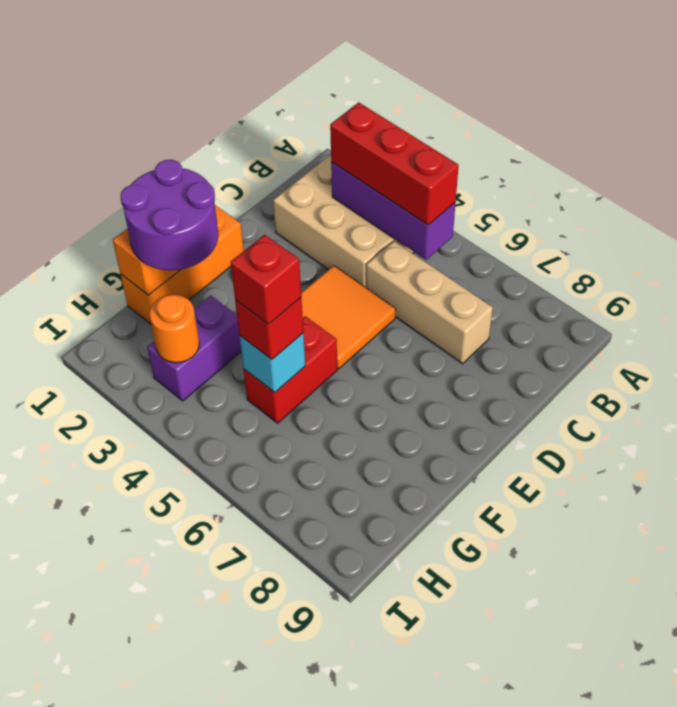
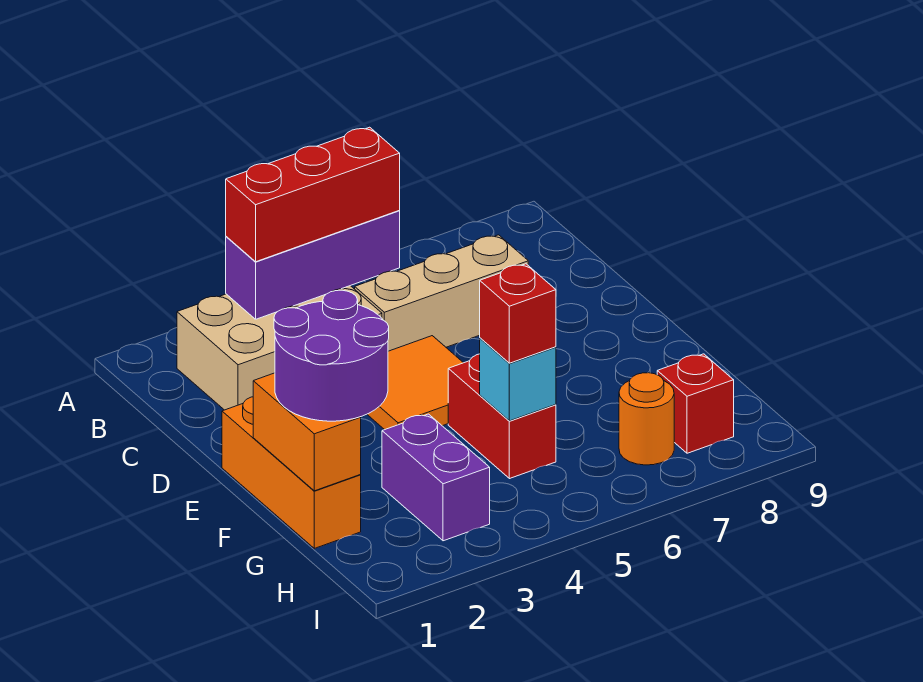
red brick G5 level 4 -> red brick H8 level 1
orange round brick H3 level 2 -> orange round brick H7 level 1

